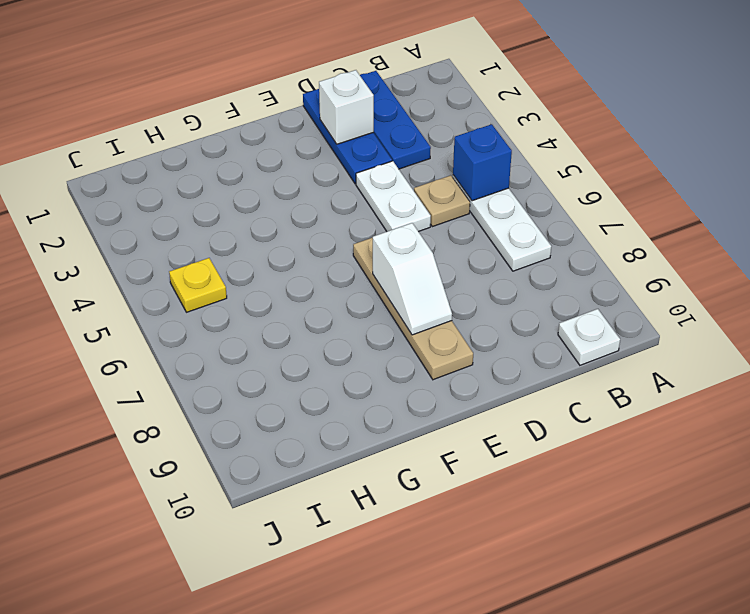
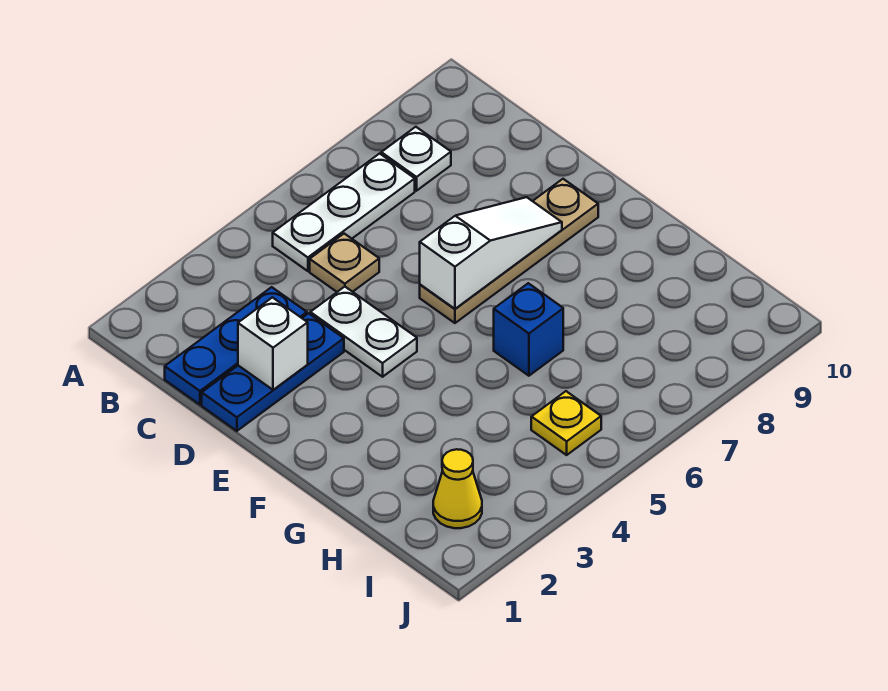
blue brick B5 level 2 -> blue brick G6 level 1
white plate B10 level 1 -> white plate B8 level 1
white plate D4:D5 level 1 -> white plate D4:E4 level 1
white slope E7:E8 level 2 top 7 -> white slope E6:E8 level 2 top 6
none -> yellow cone I2 level 1

